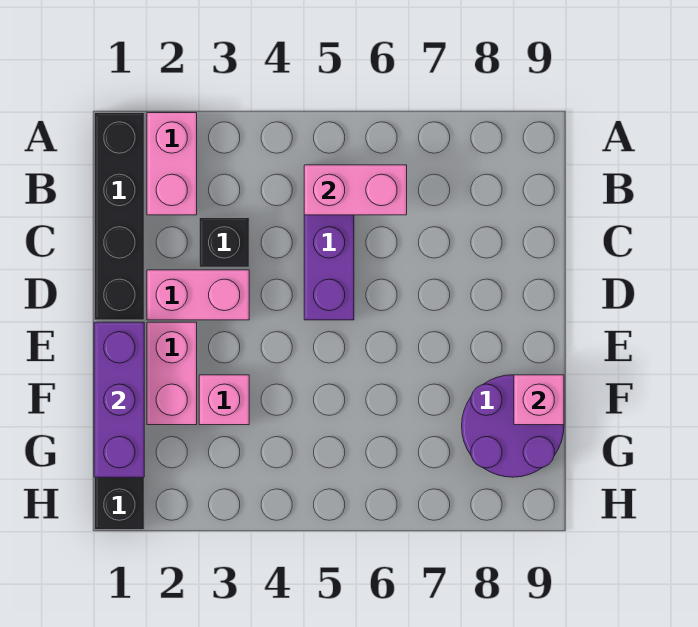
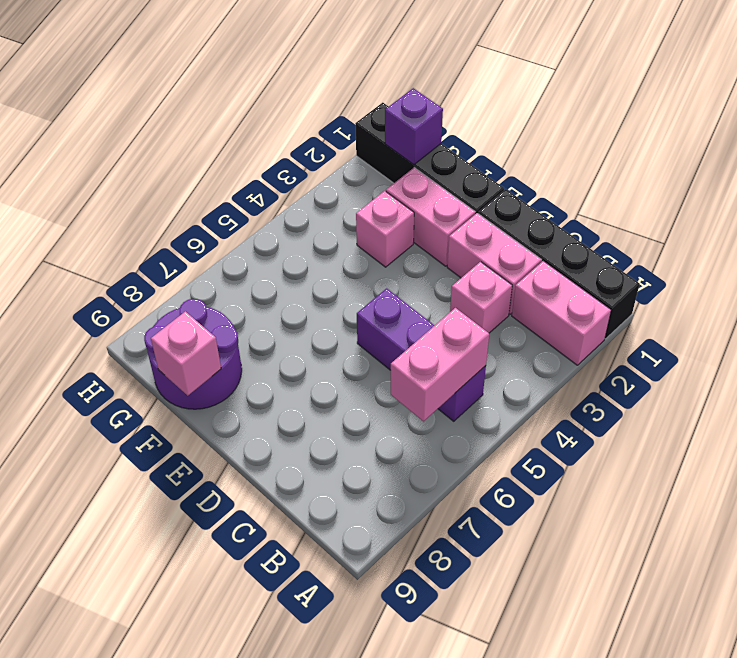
black brick C3 level 1 -> pink brick C3 level 1
pink brick D2:D3 level 1 -> pink brick C2:D2 level 1
purple brick E1:G1 level 2 -> purple brick G1 level 2

